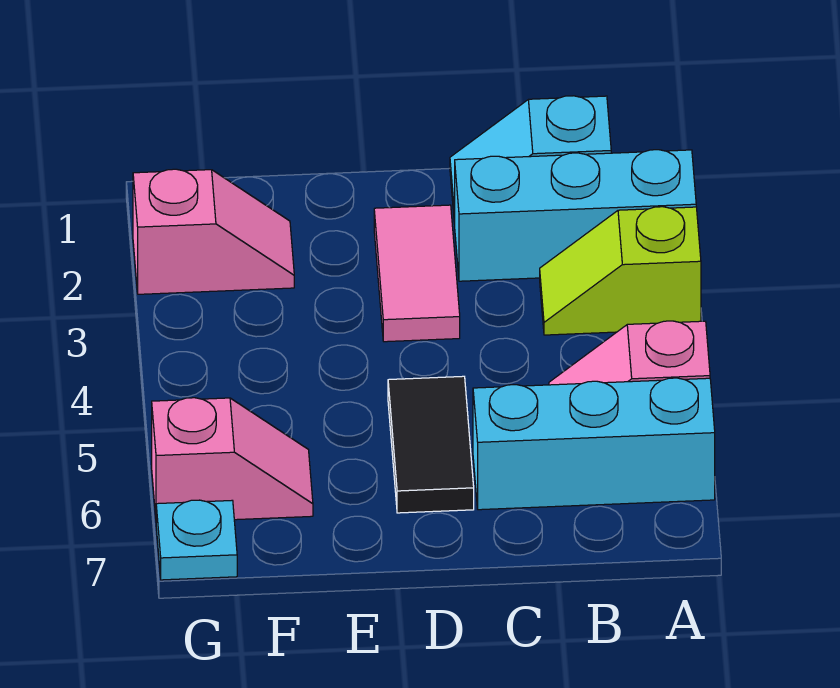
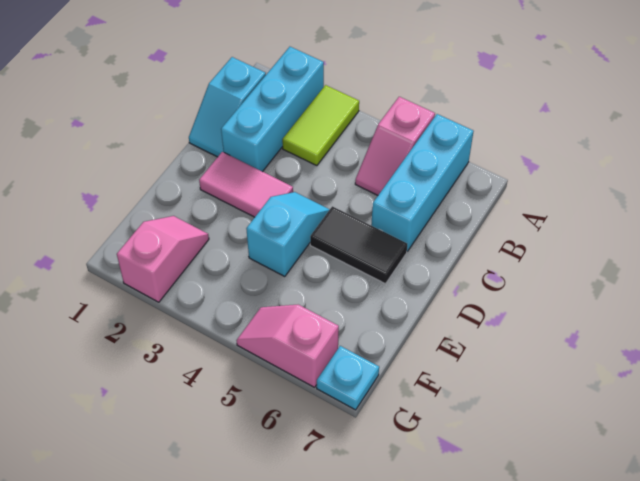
lime slope A3:B3 level 1 top A -> lime tile A3:B3 level 1
none -> cyan slope D4:E4 level 1 top E
pink slope F6:G6 level 1 top G -> pink slope G5:G6 level 1 top 6

